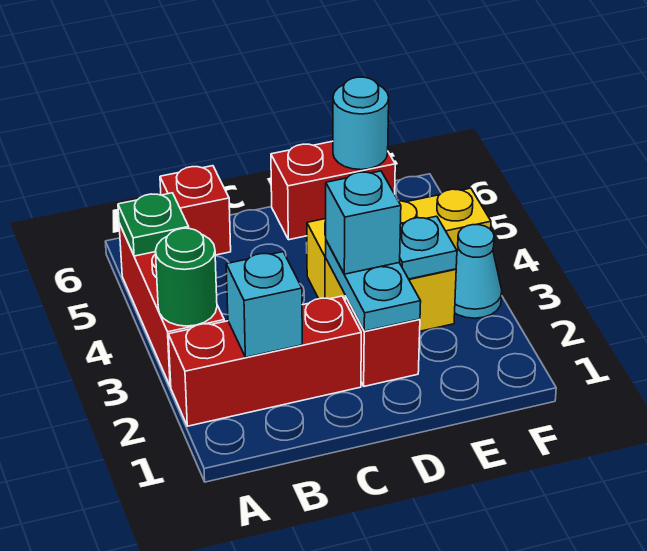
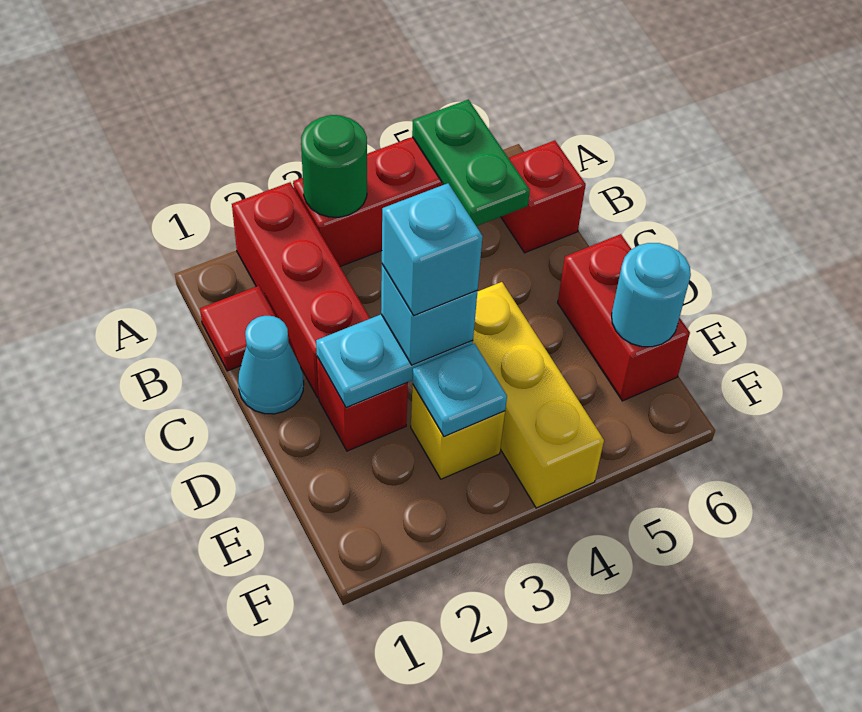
green plate A5 level 2 -> green plate A5:B5 level 2
none -> red tile B1 level 1
cyan brick B2 level 2 -> cyan brick D3 level 4
cyan cone F3 level 1 -> cyan cone C1 level 1

